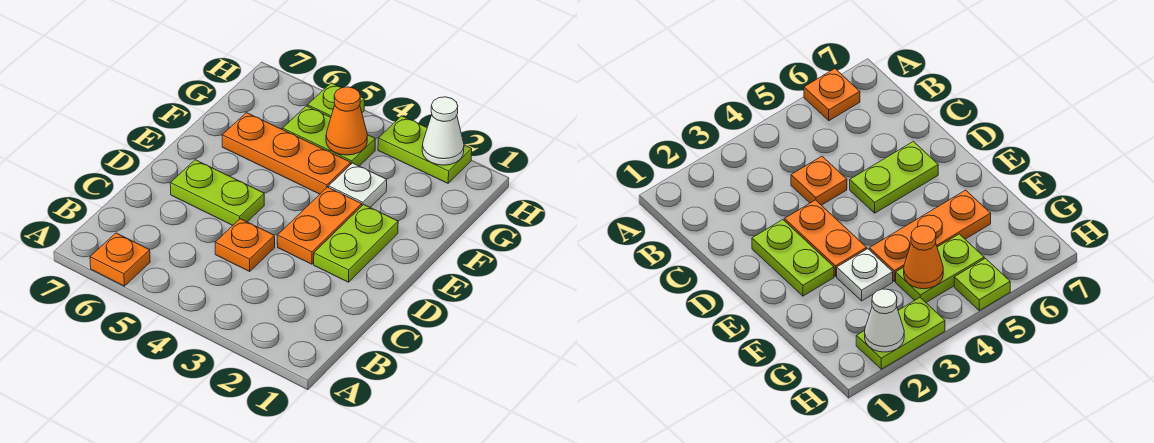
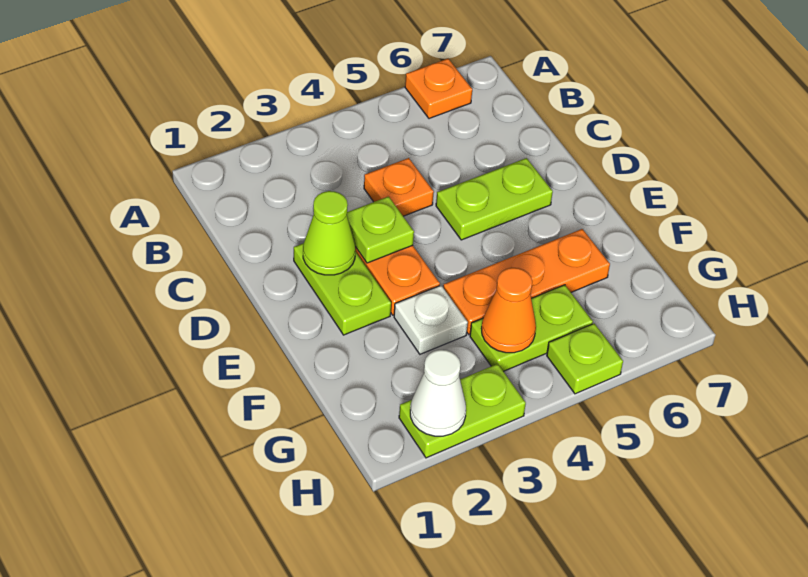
none -> lime cone D2 level 2
none -> lime plate D3 level 2

